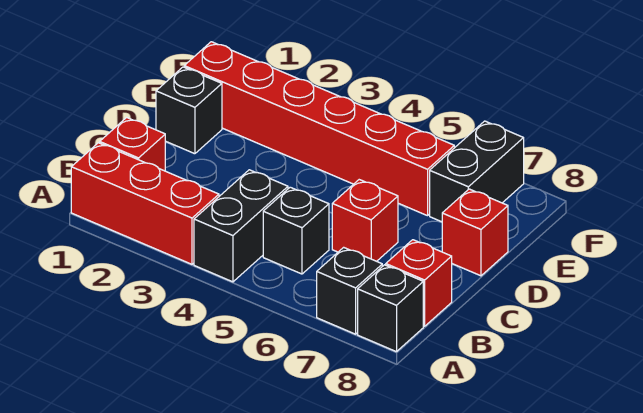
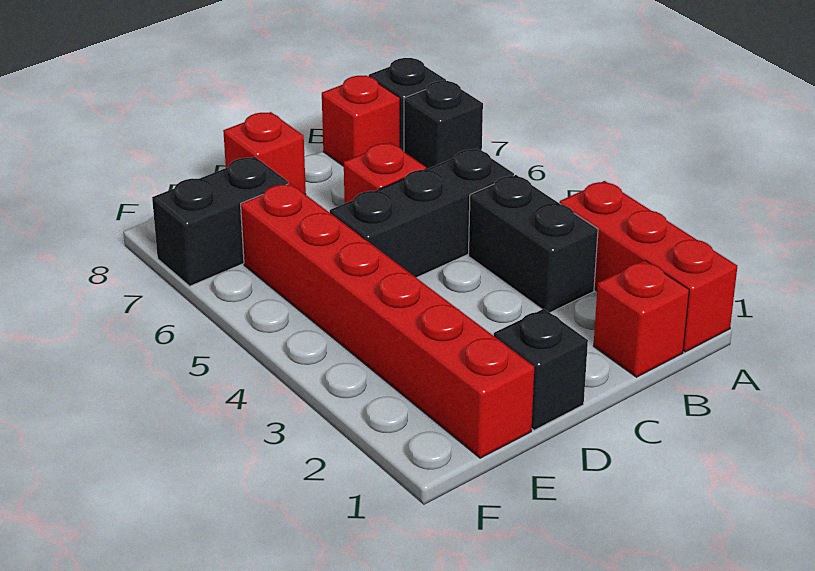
black brick A4:B4 level 1 -> black brick B3:B4 level 1
black brick B5 level 1 -> black brick B5:D5 level 1

